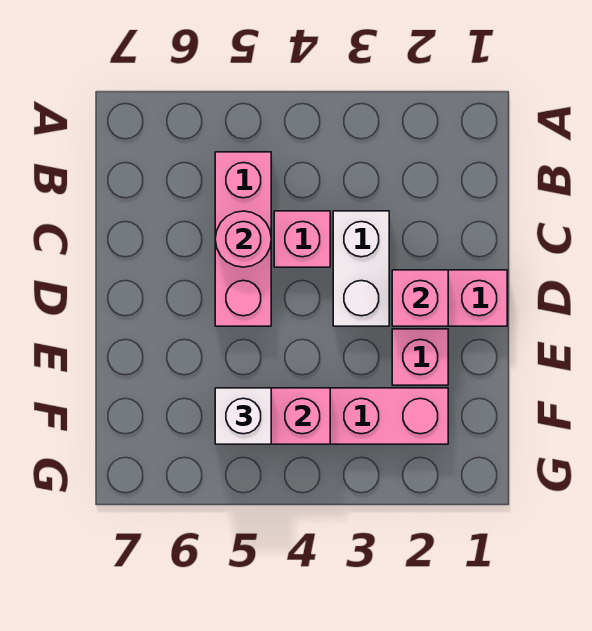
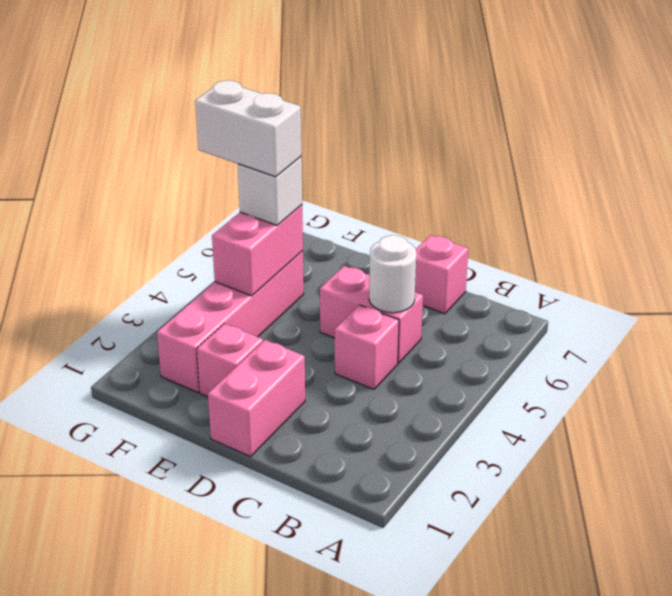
pink brick B5:D5 level 1 -> pink brick C5:D5 level 1
white brick C3:D3 level 1 -> white brick F5:G5 level 4
pink round brick C5 level 2 -> white round brick C5 level 2
pink brick D2 level 2 -> pink brick C7 level 1

